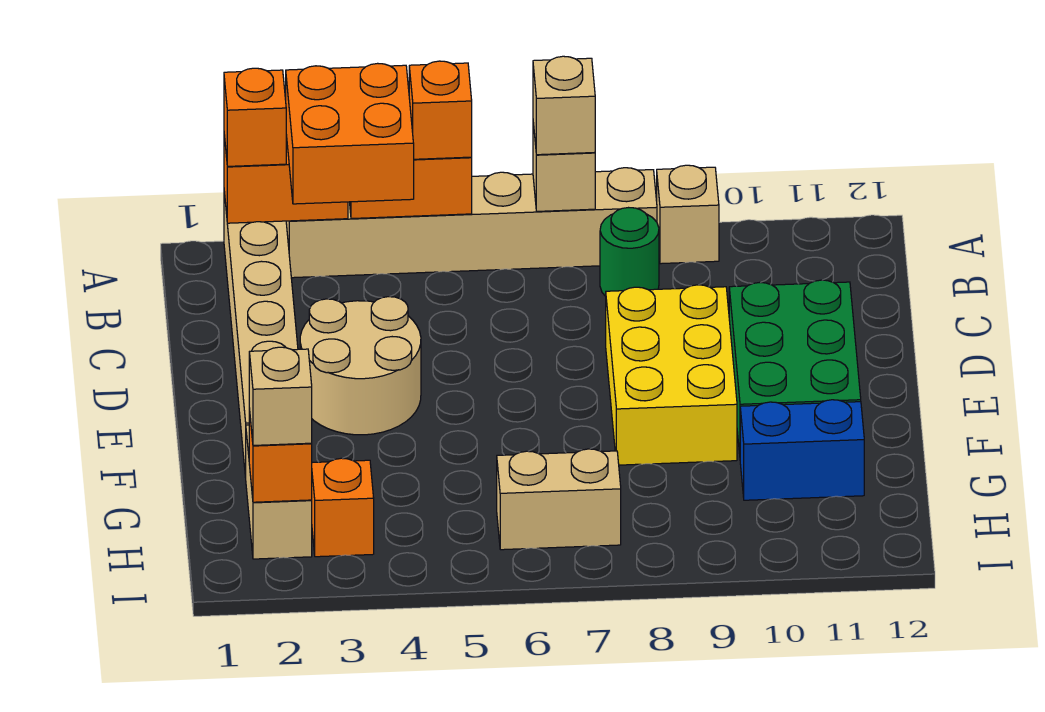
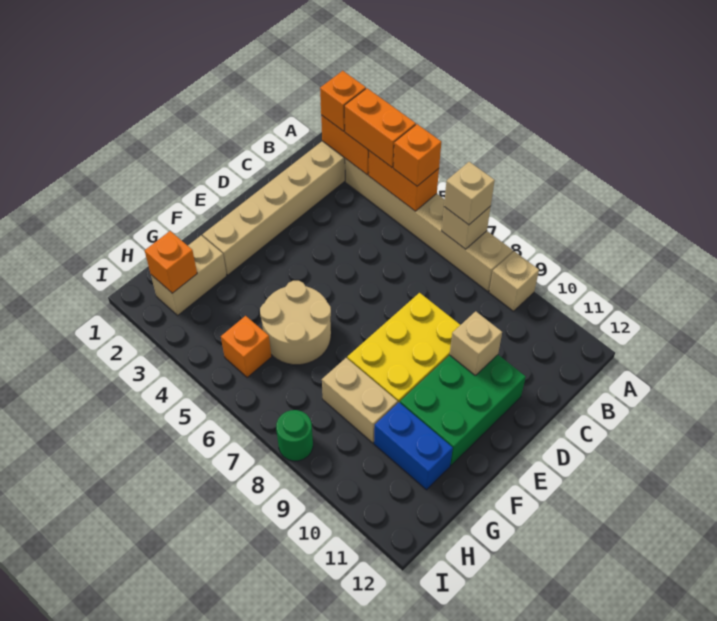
orange brick A3:B4 level 3 -> orange brick A3:A4 level 3
green round brick B8 level 1 -> green round brick I8 level 1
tan round brick D3:E4 level 1 -> tan round brick F5:G6 level 1
tan brick H2 level 3 -> tan brick D10 level 2
orange brick H3 level 1 -> orange brick H5 level 1
tan brick H6:H7 level 1 -> tan brick G8:G9 level 1

